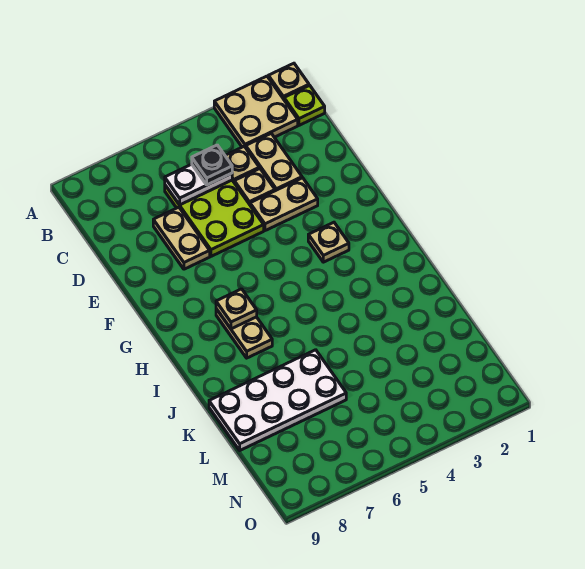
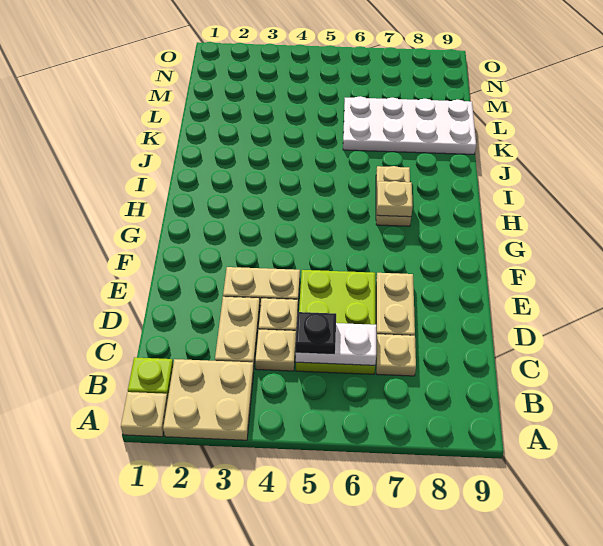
tan plate G3 level 1 -> tan plate C7 level 1

